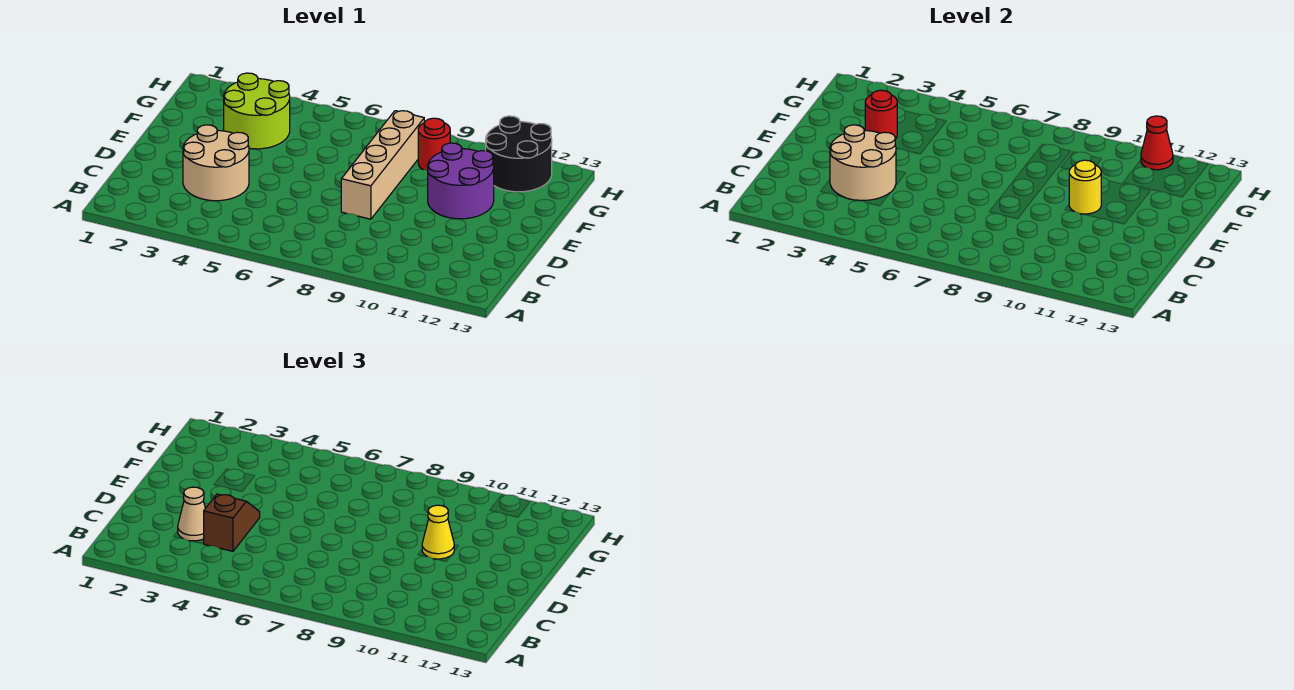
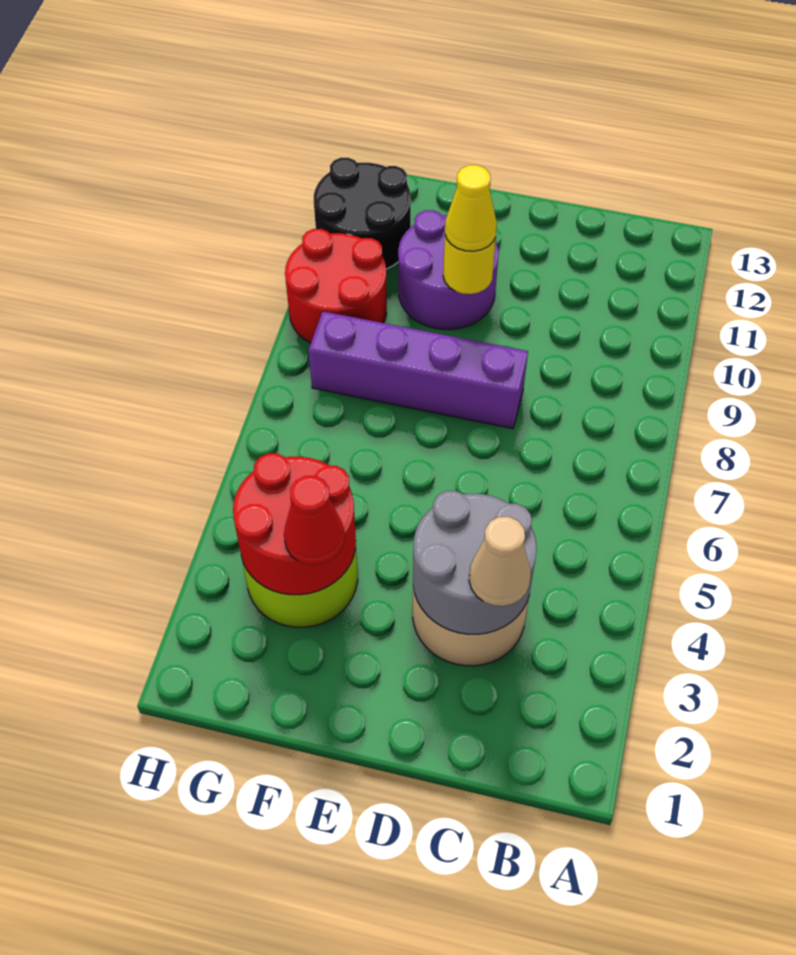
tan round brick C3:D4 level 2 -> grey round brick C3:D4 level 2
brown slope C4:D4 level 3 top C -> none
tan brick D8:G8 level 1 -> purple brick D8:G8 level 1
red round brick F3 level 2 -> red round brick F3:G4 level 2
red round brick G9 level 1 -> red round brick G9:H10 level 1
red cone H11 level 2 -> red cone F3 level 3

